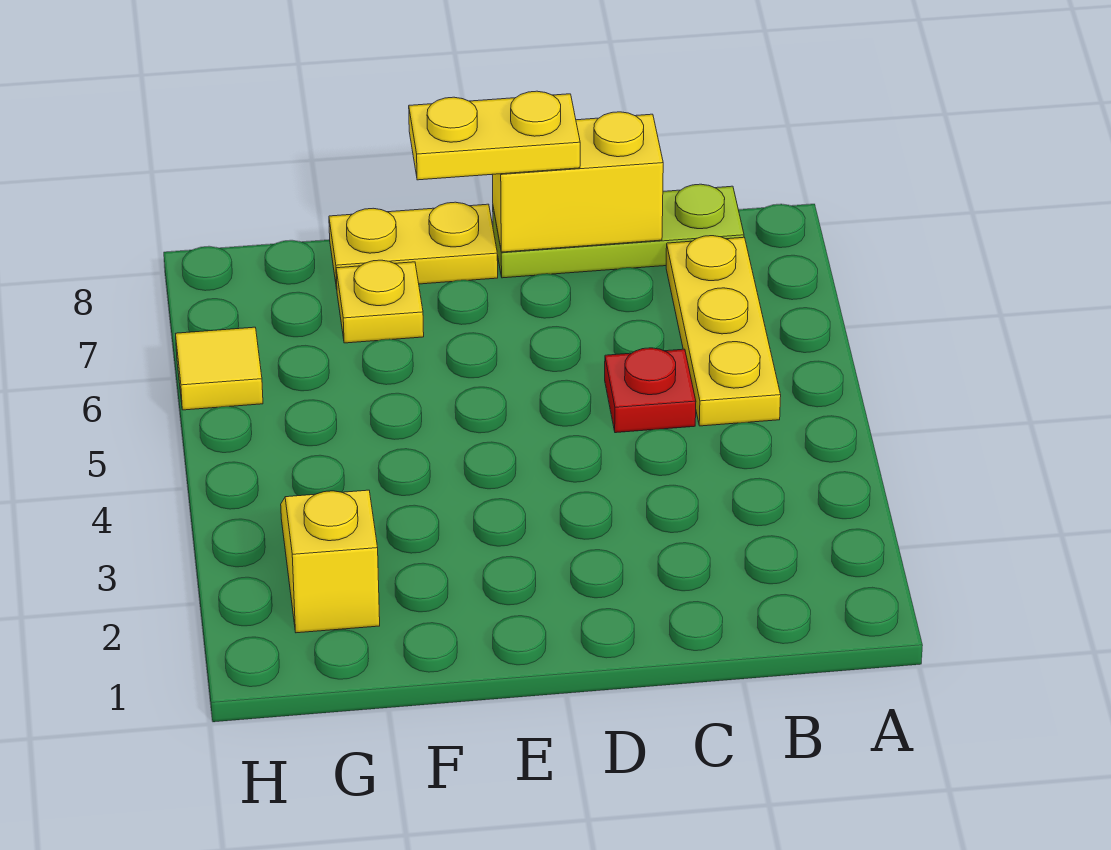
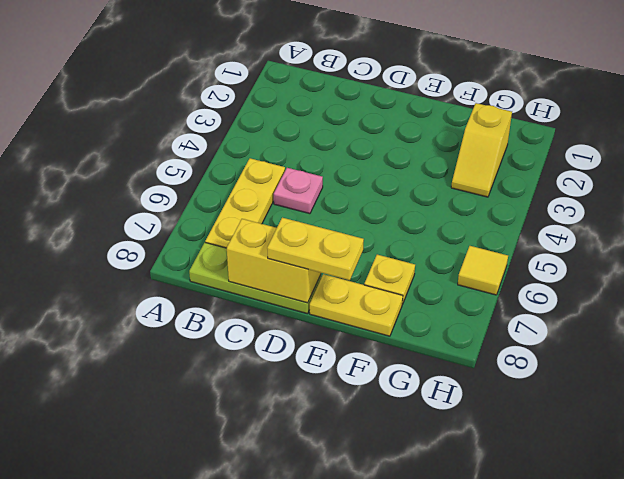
red plate C5 level 1 -> pink plate C5 level 1

